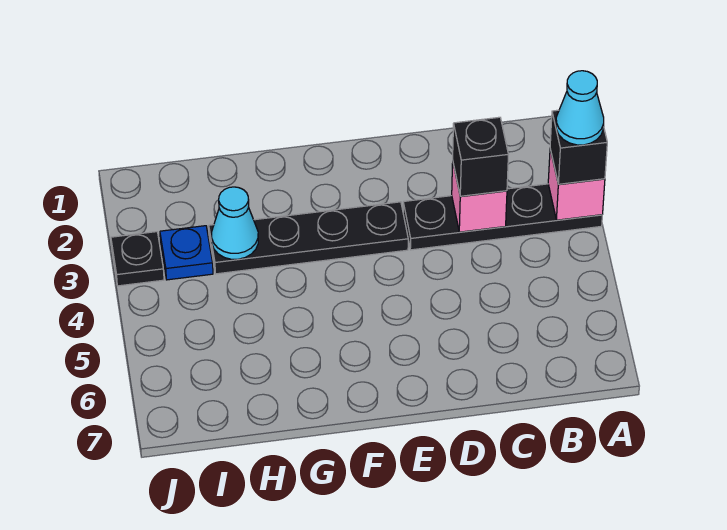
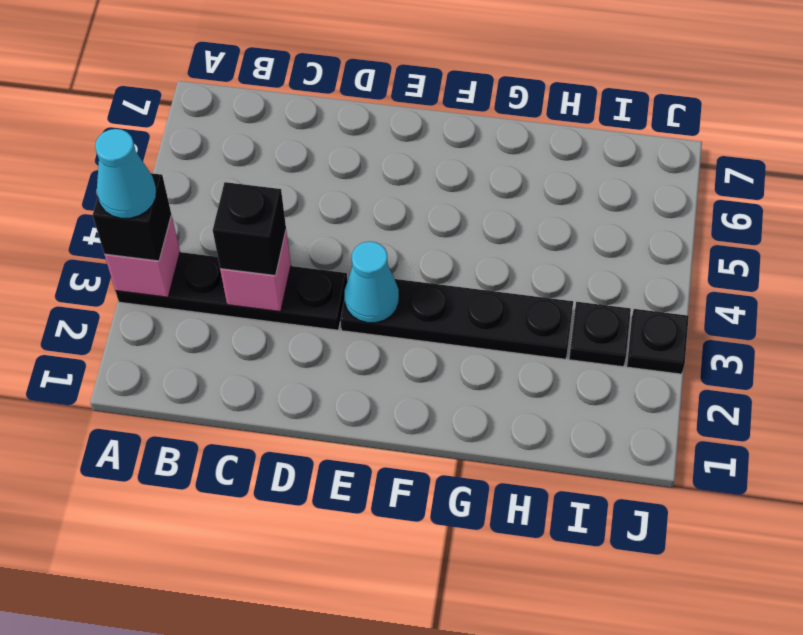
cyan cone H3 level 2 -> cyan cone E3 level 2
blue plate I3 level 1 -> black plate I3 level 1

